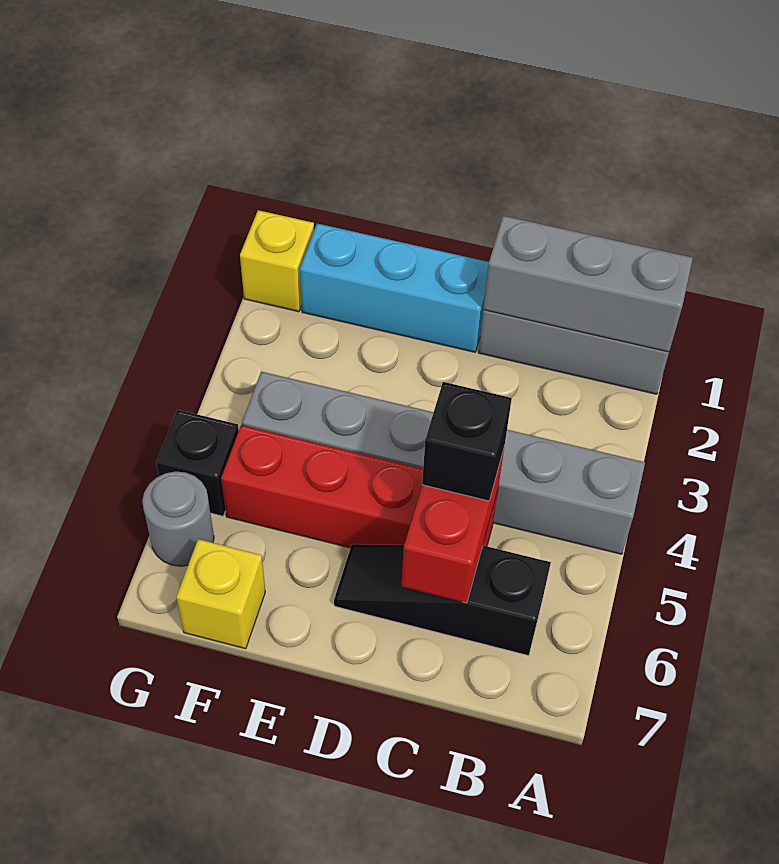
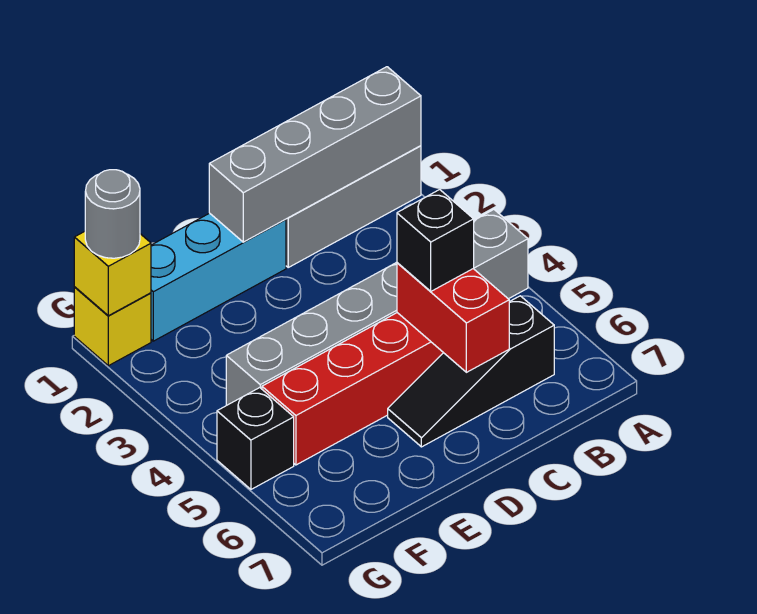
grey brick A1:C1 level 2 -> grey brick A1:D1 level 2
yellow brick F7 level 1 -> yellow brick G1 level 2
grey round brick G6 level 1 -> grey round brick G1 level 3

